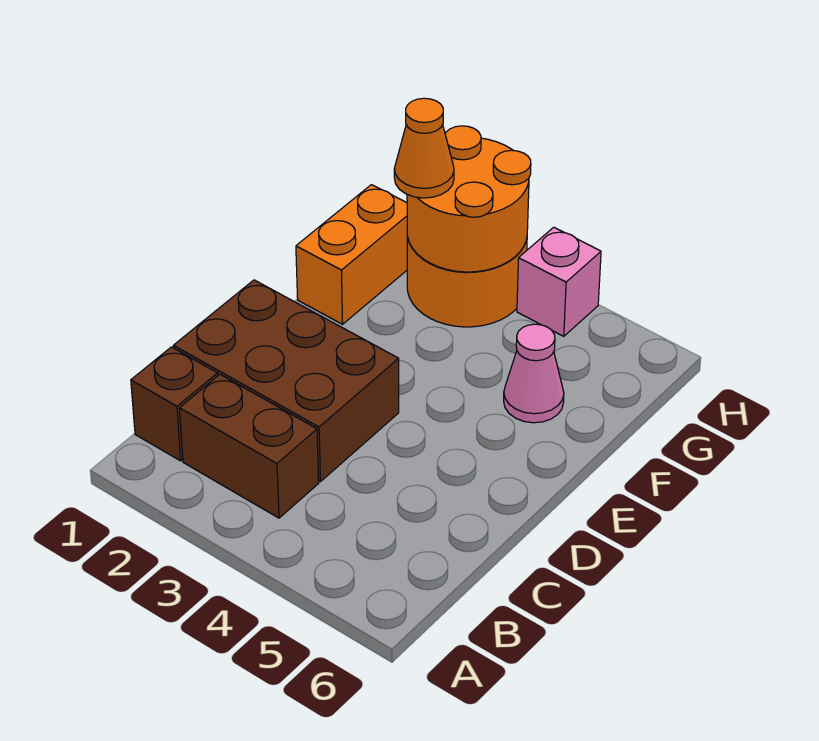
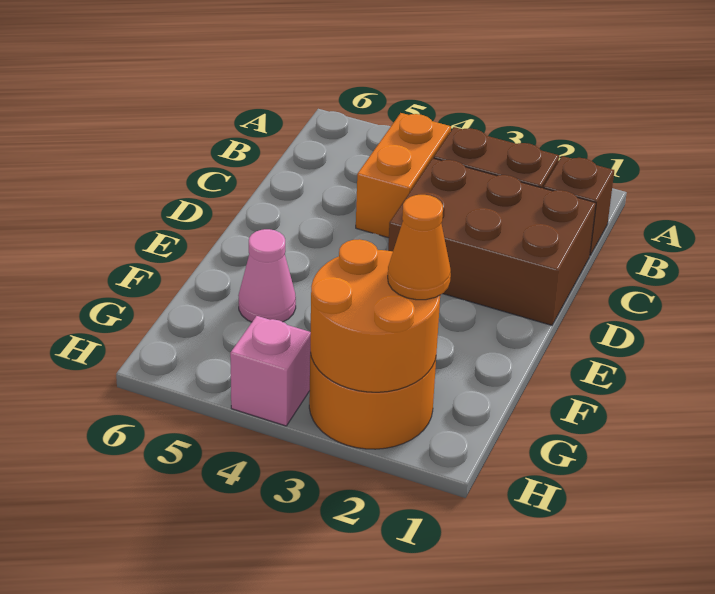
orange brick F1:G1 level 1 -> orange brick B4:C4 level 1

